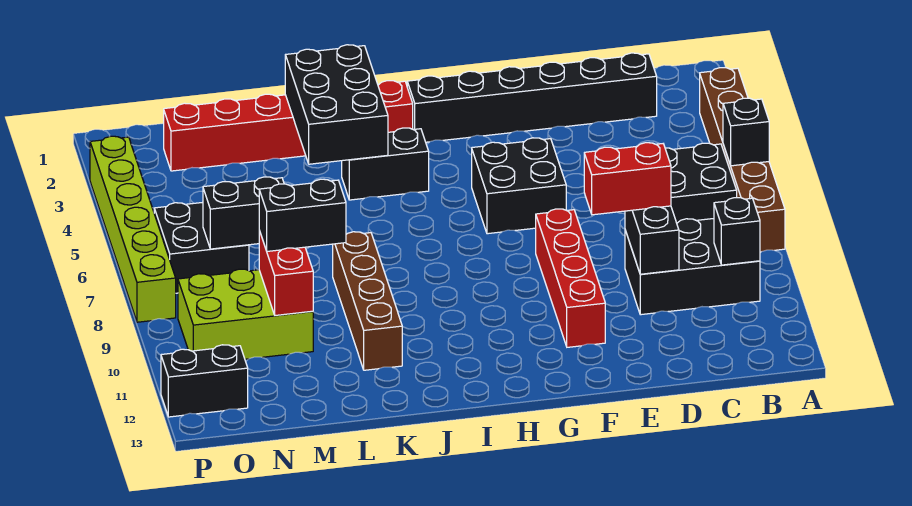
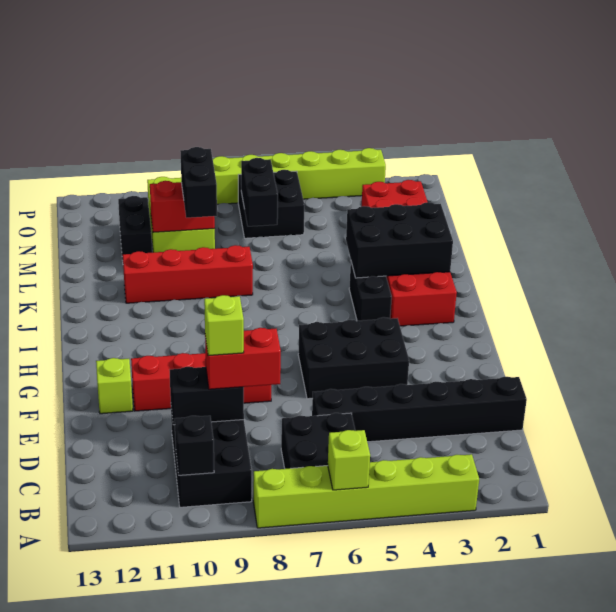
brown brick A3:A8 level 1 -> lime brick A3:A8 level 1
black brick A6 level 2 -> lime brick A6 level 2
black brick C2:H2 level 1 -> black brick D1:D6 level 1
red brick D9:E9 level 3 -> red brick D8:D9 level 3
none -> lime brick D9 level 4
black brick F5:G6 level 1 -> black brick F4:G6 level 1
none -> lime brick F12 level 1
red brick I2:N2 level 1 -> red brick I2:N3 level 1
brown brick K8:K11 level 1 -> red brick K8:K11 level 1
black brick O12:P12 level 1 -> black brick M11:N11 level 1

